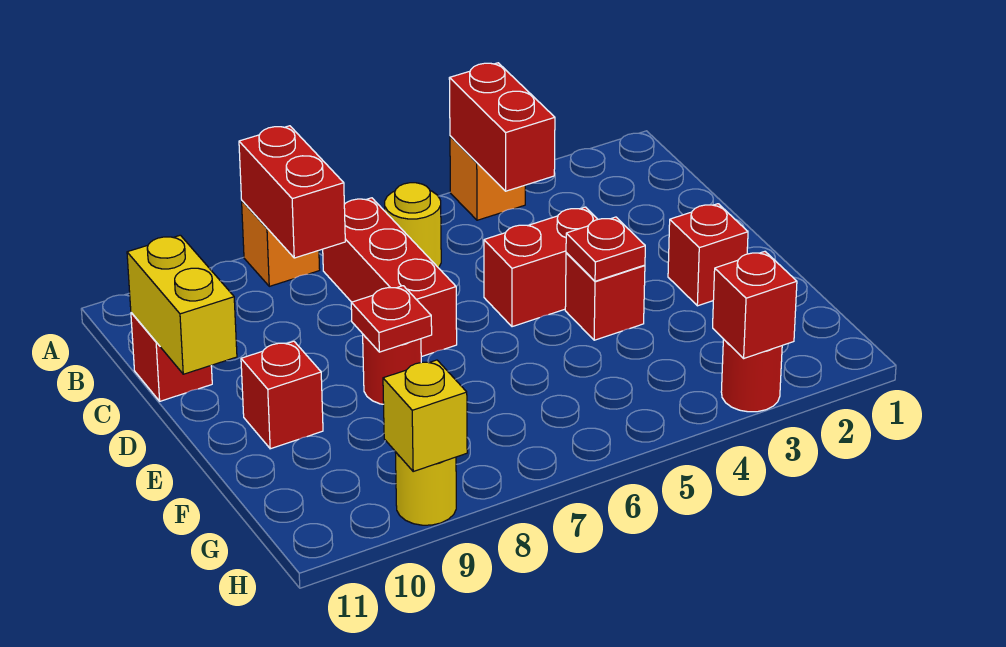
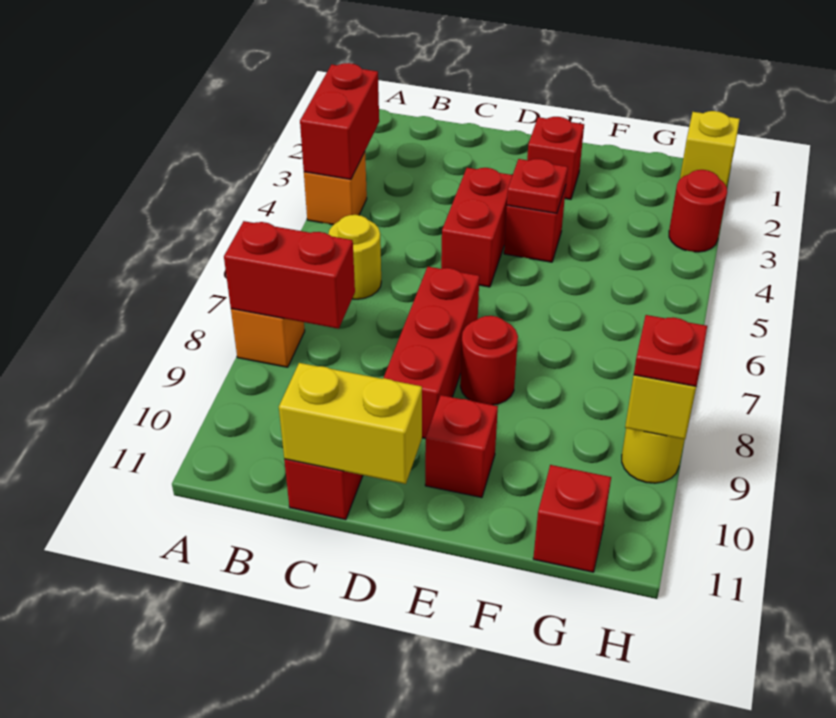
red brick A4:B4 level 2 -> red brick A3:A4 level 2
red brick B7:D7 level 1 -> red brick D7:D9 level 1
red plate E8 level 2 -> red plate H9 level 3
none -> yellow brick H1 level 1
red brick H3 level 2 -> red brick G11 level 1

